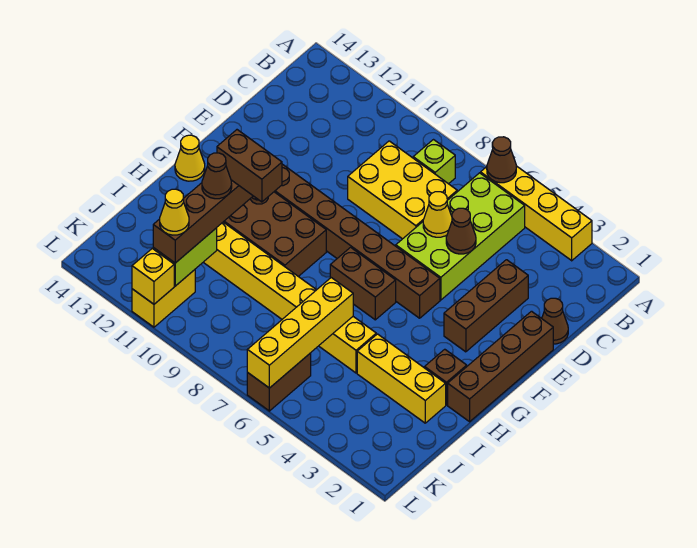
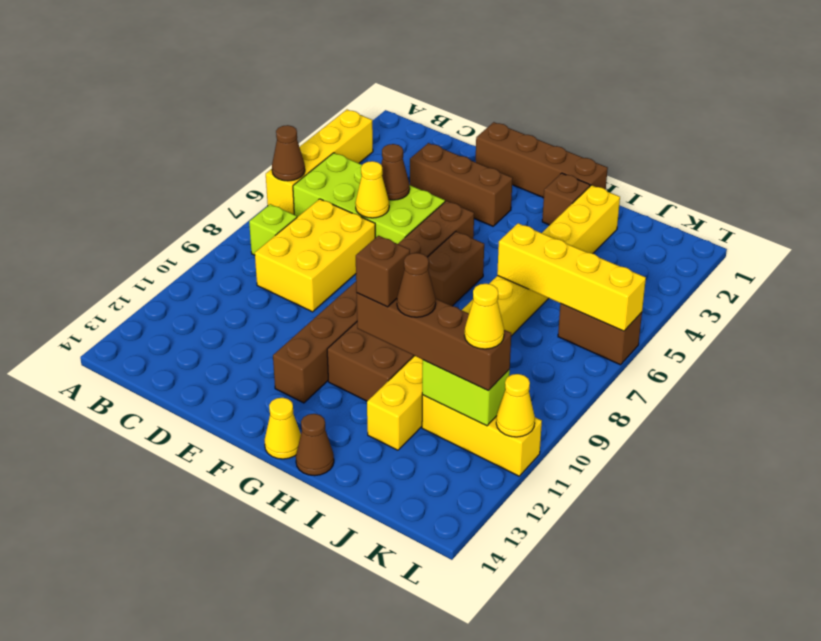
brown cone D1 level 1 -> brown cone H14 level 1
brown brick H10:H11 level 4 -> brown brick H11 level 4
yellow brick K11:L11 level 1 -> yellow brick J11:L11 level 1
yellow brick L11 level 2 -> yellow cone L11 level 2

